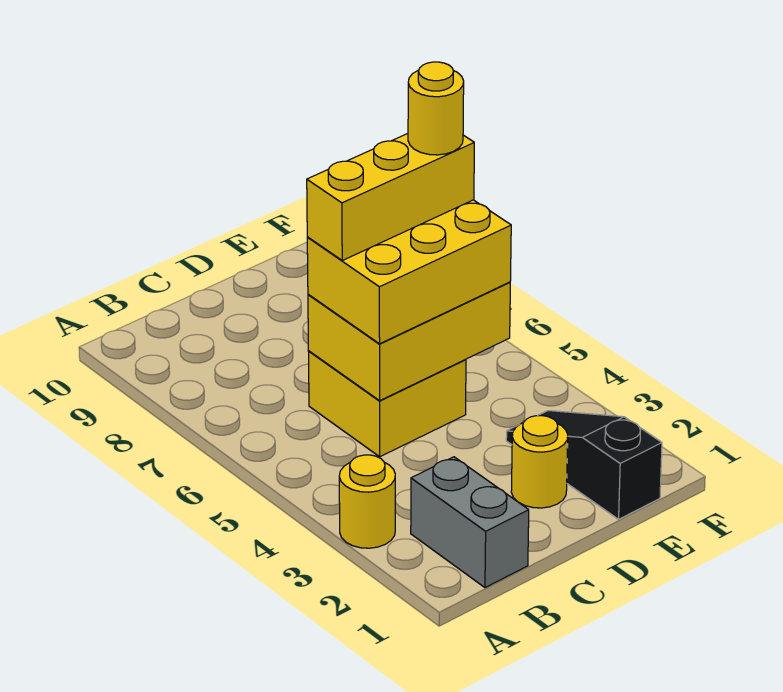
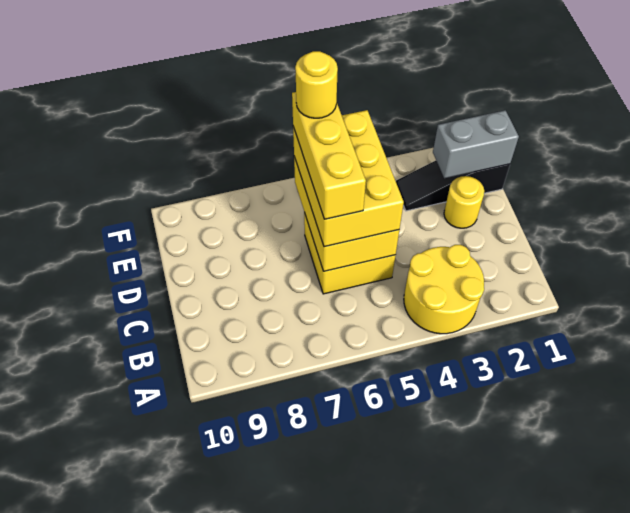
yellow round brick A3 level 1 -> yellow round brick A3:B4 level 1
grey brick B1:B2 level 1 -> grey brick E1:E2 level 2

